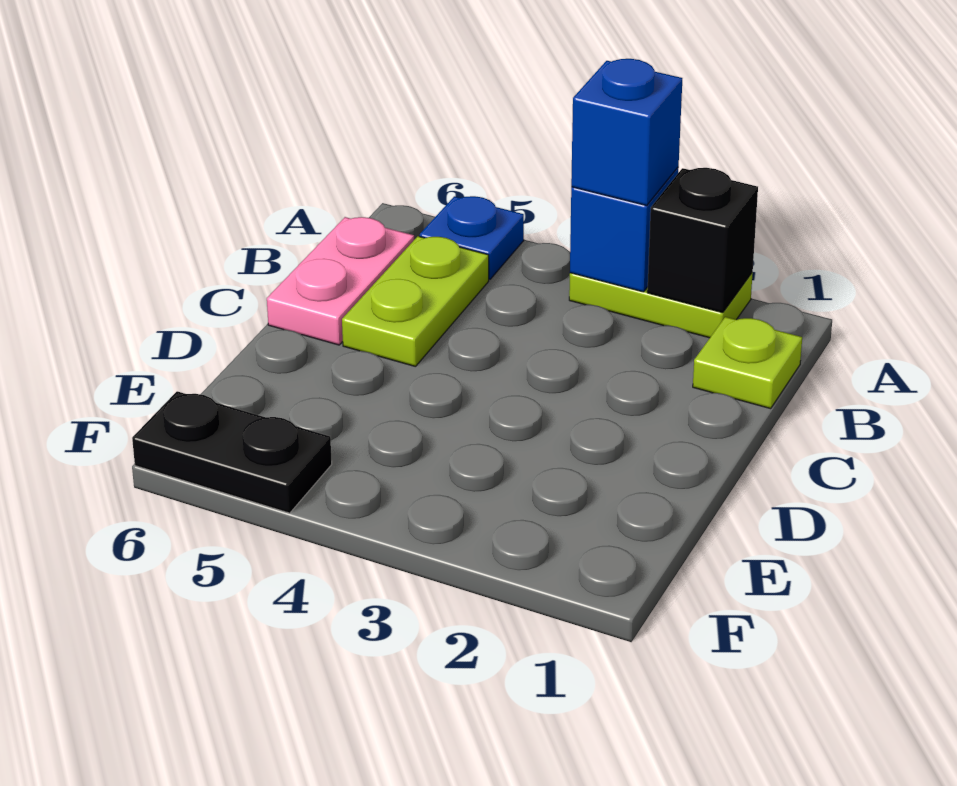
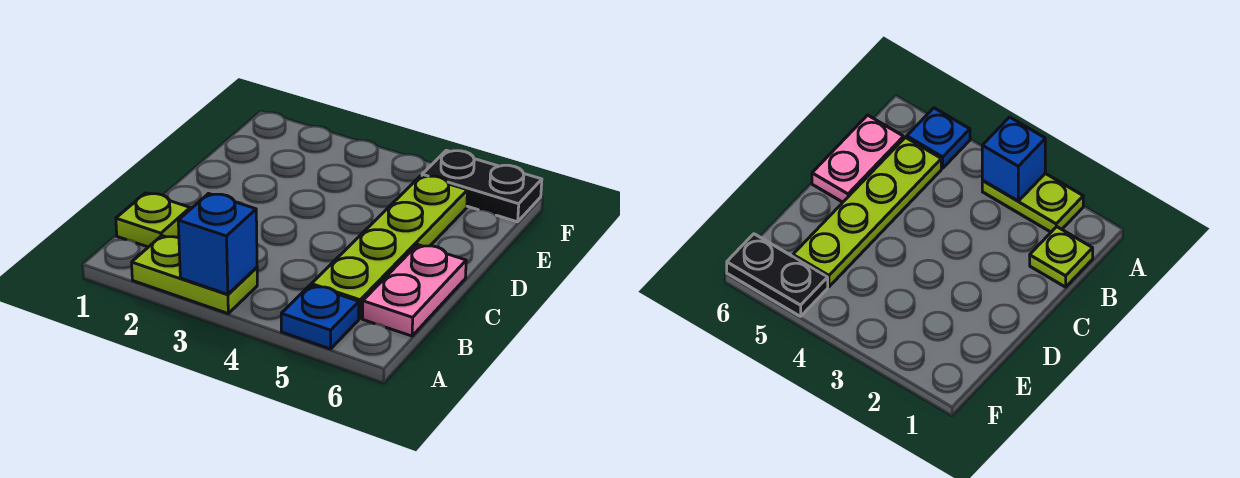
black brick A2 level 2 -> none
blue brick A3 level 3 -> none
lime plate B5:C5 level 1 -> lime plate B5:E5 level 1

